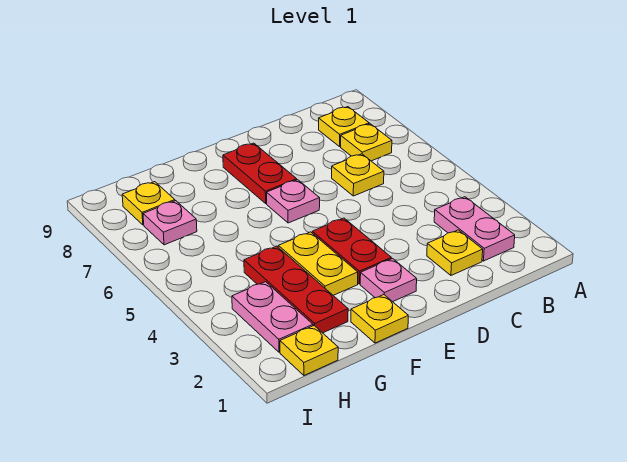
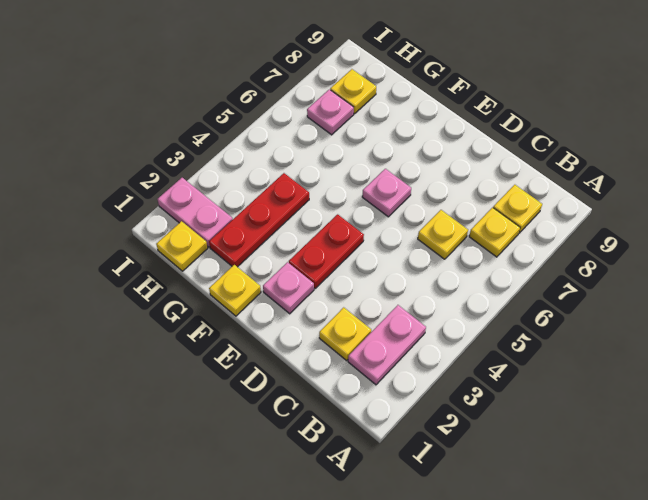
red plate E7:E8 level 1 -> none
yellow plate F3:F4 level 1 -> none
pink plate H2:H3 level 1 -> pink plate H2:I2 level 1

